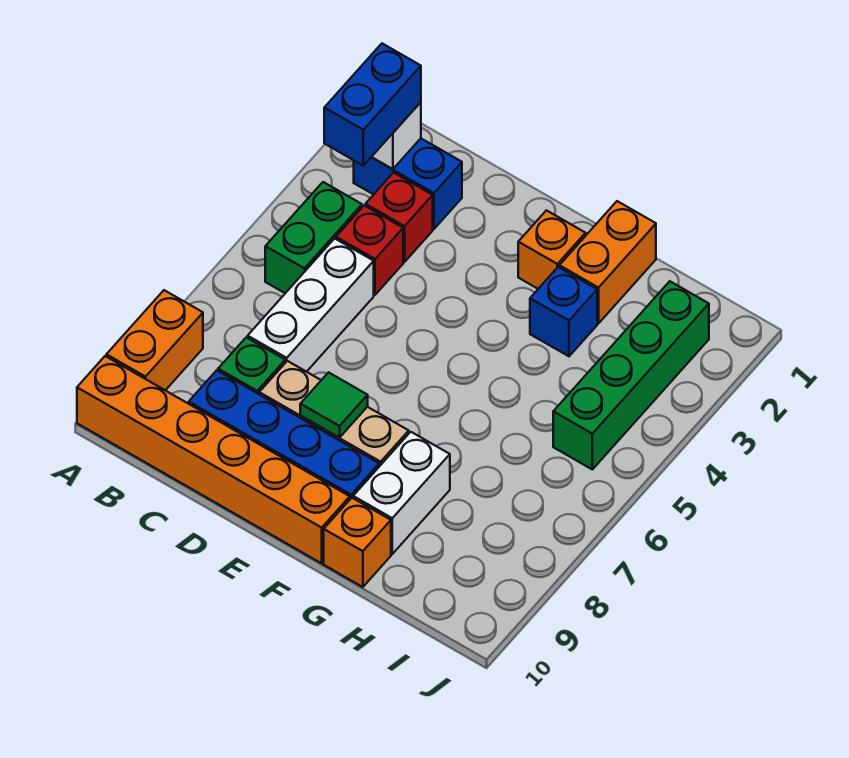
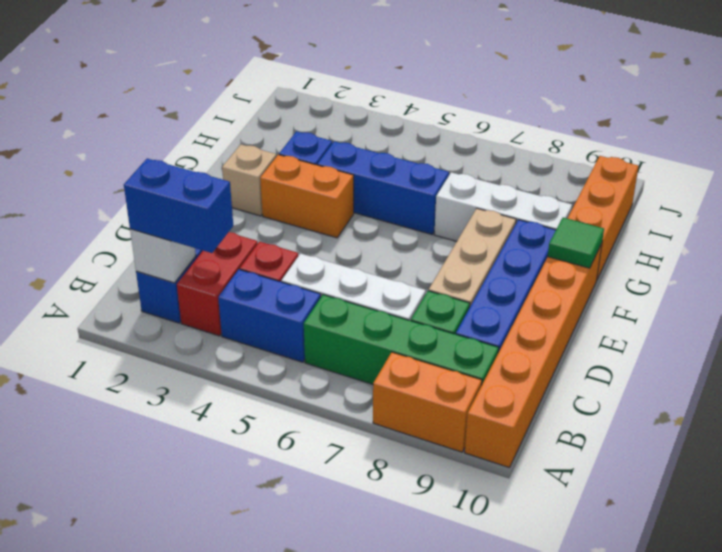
green brick B4:B5 level 1 -> blue brick B4:B5 level 1
red brick C3 level 1 -> red brick B3:C3 level 1
green tile E8 level 2 -> green tile F10 level 2
orange brick F2 level 1 -> tan brick F2 level 1
orange brick G1:G2 level 1 -> orange brick F3:F4 level 1
none -> blue brick G4:G6 level 1
white brick G8:G9 level 1 -> white brick G7:G9 level 1
orange brick G10 level 1 -> orange brick G10:I10 level 1
green brick I2:I5 level 1 -> green brick B6:B9 level 1

